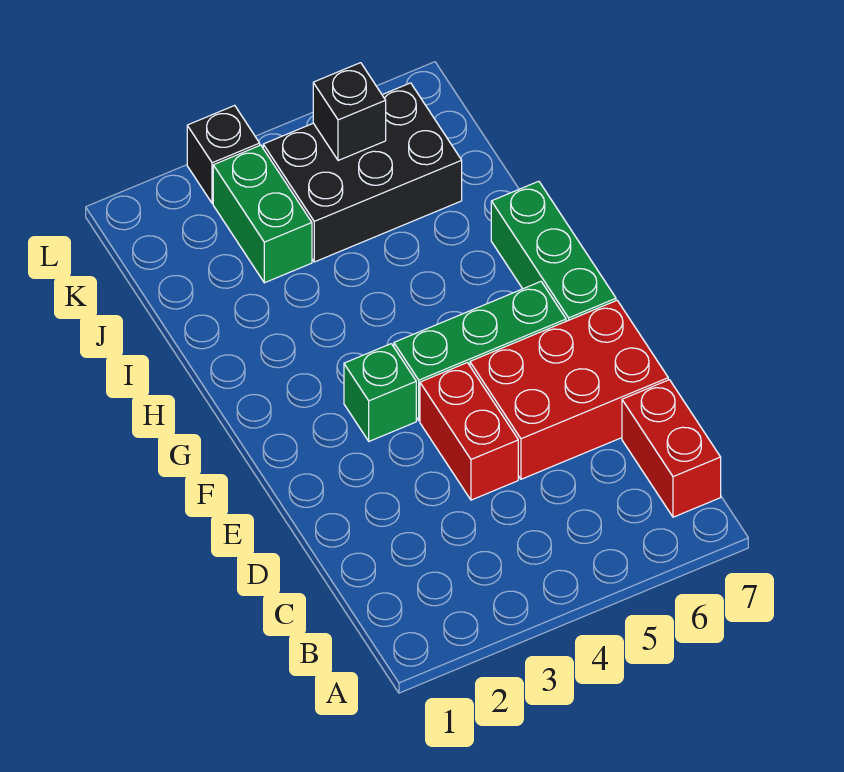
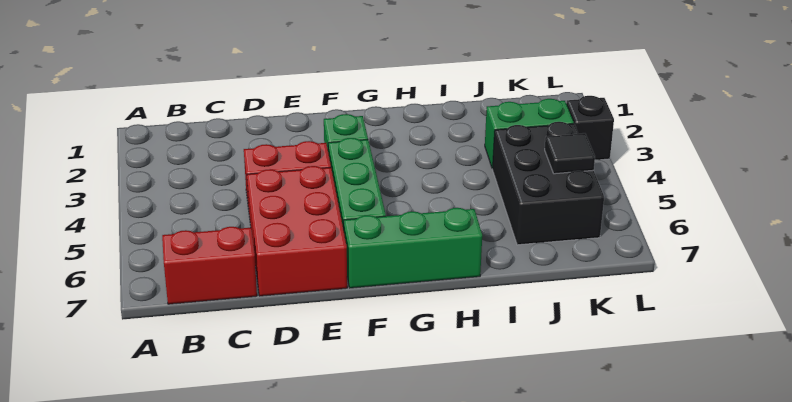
black brick K5 level 2 -> black tile K5 level 2

